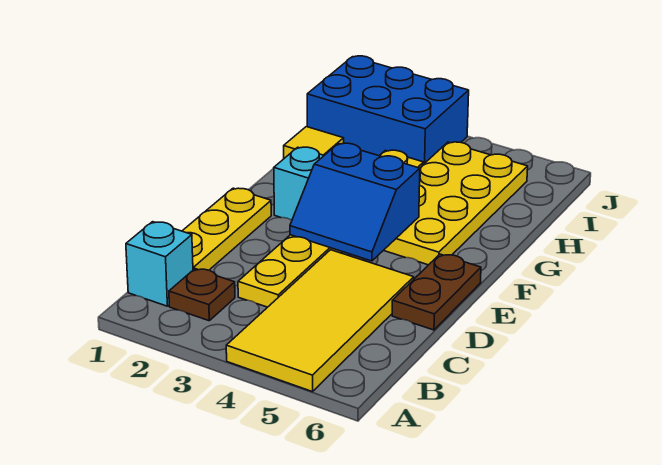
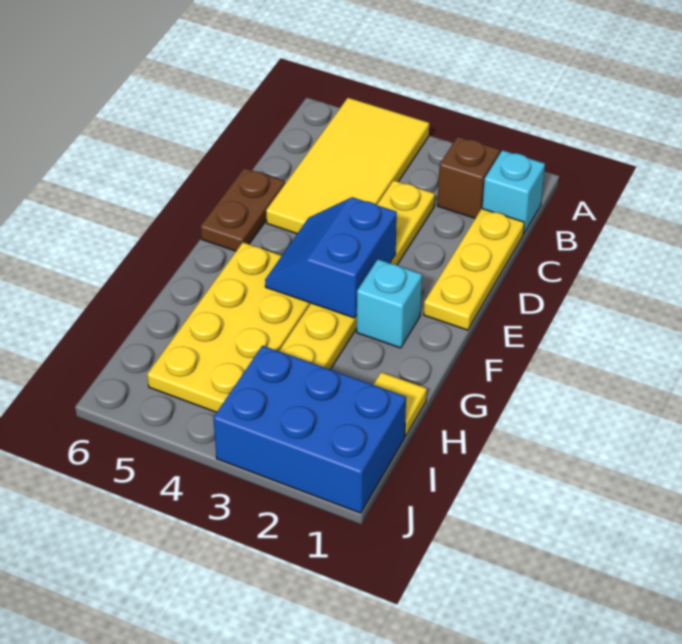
brown plate B2 level 1 -> brown brick B2 level 1
blue slope E3:F4 level 2 top F -> blue slope E3:F4 level 2 top 3

